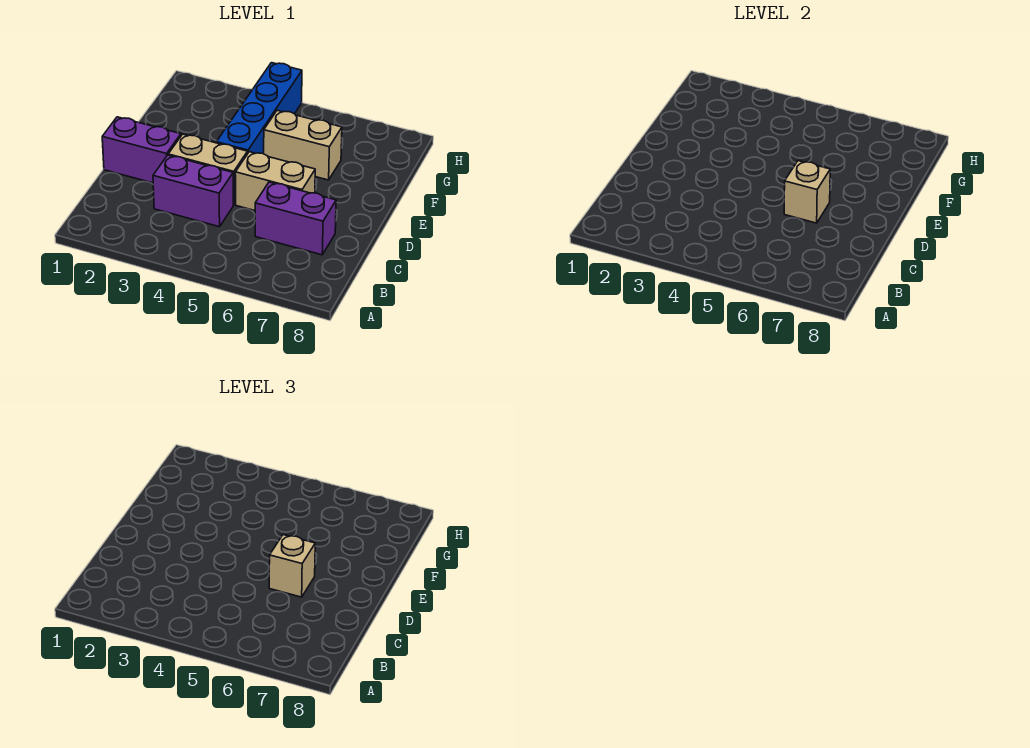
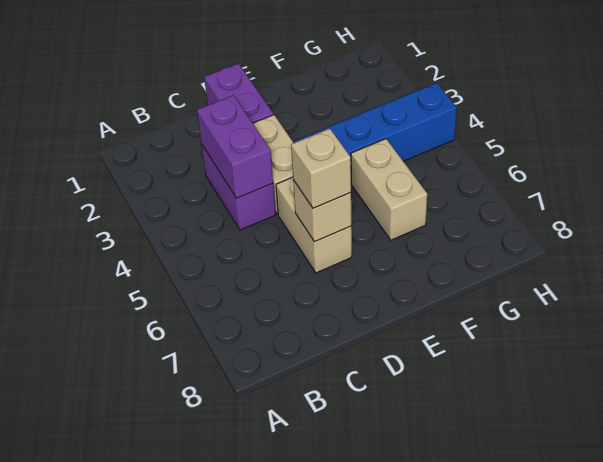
purple brick C6:C7 level 1 -> purple brick C3:C4 level 2

